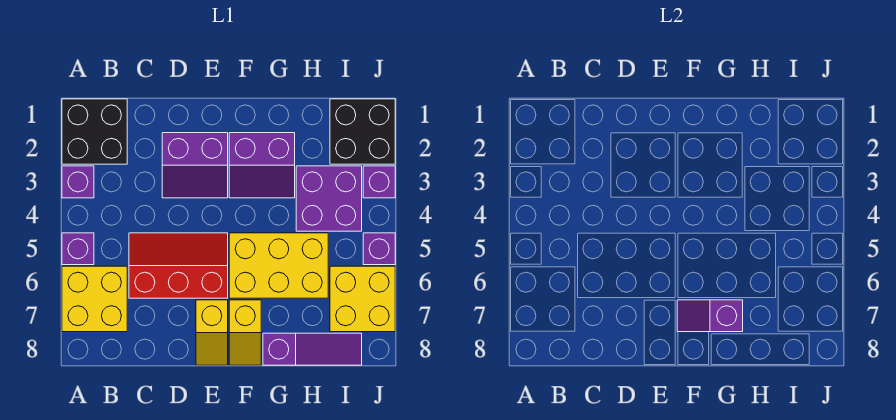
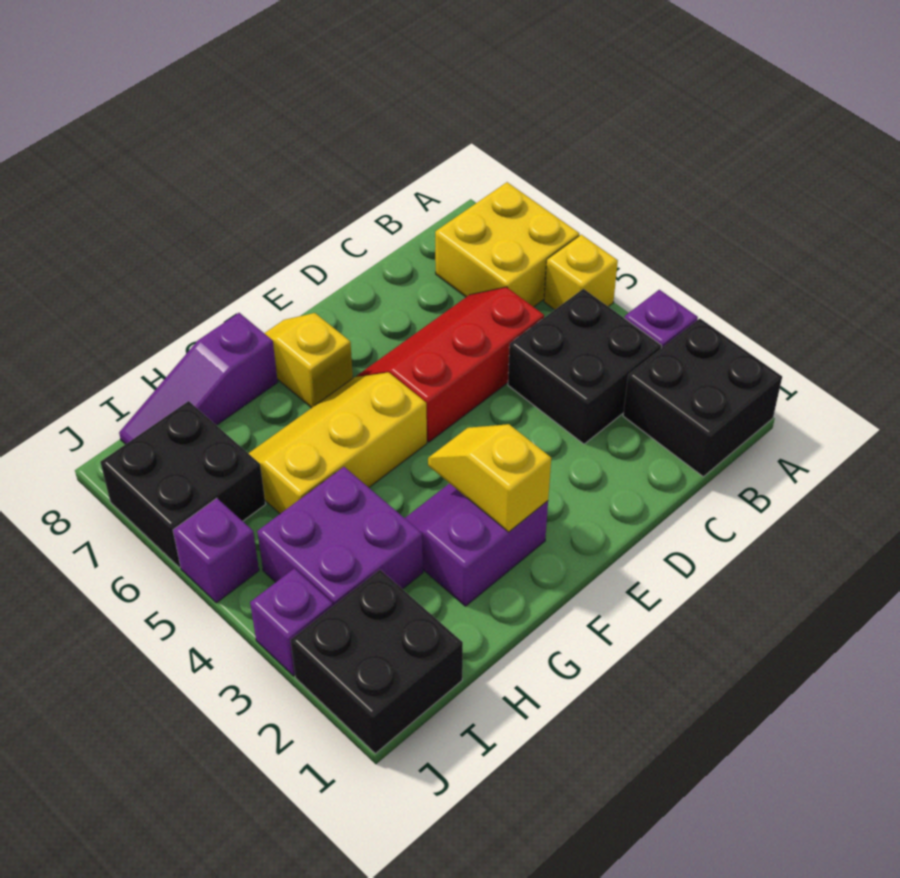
purple brick A5 level 1 -> yellow brick A5 level 1
none -> black brick B3:C4 level 1
red slope C5:E6 level 1 top 6 -> red slope C5:E6 level 1 top 5
purple slope D2:E3 level 1 top 2 -> none
yellow slope E7:E8 level 1 top 7 -> yellow slope F2:F3 level 2 top 2
yellow brick F5:H6 level 1 -> yellow slope F5:H6 level 1 top 5
purple slope F7:G7 level 2 top G -> none
yellow brick I6:J7 level 1 -> black brick I6:J7 level 1

